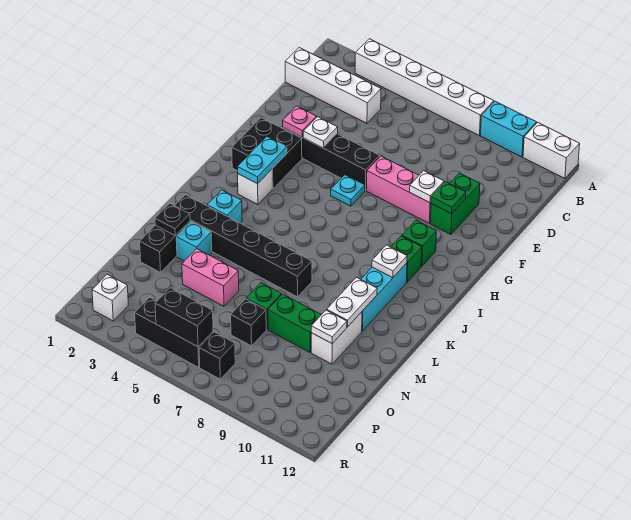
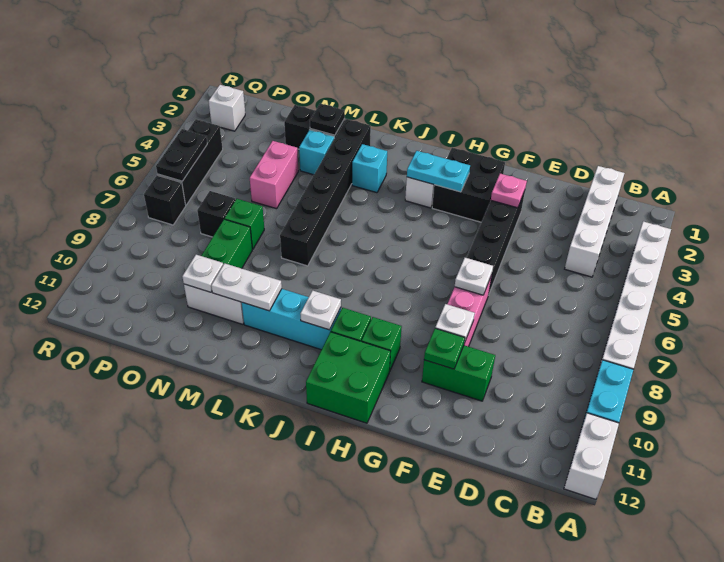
white plate F4 level 2 -> white plate F7 level 2
cyan plate G6 level 1 -> none
none -> green brick H11:I12 level 1
black brick Q5:Q6 level 2 -> black plate Q5:Q6 level 2

